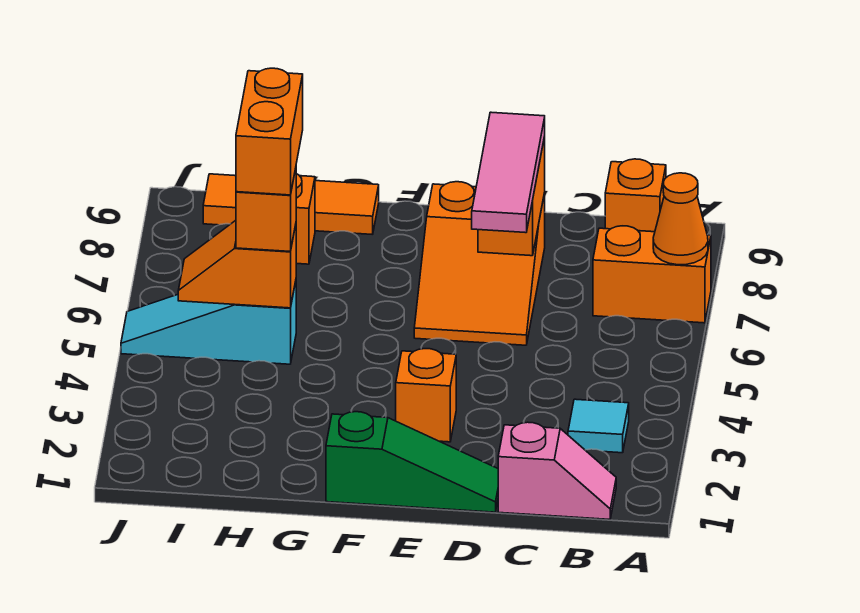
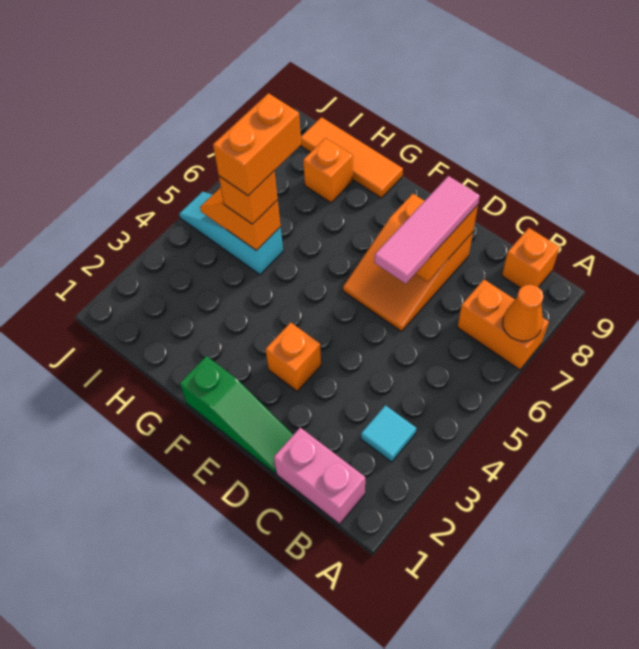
pink slope B1:C1 level 1 top C -> pink brick B1:C1 level 1

